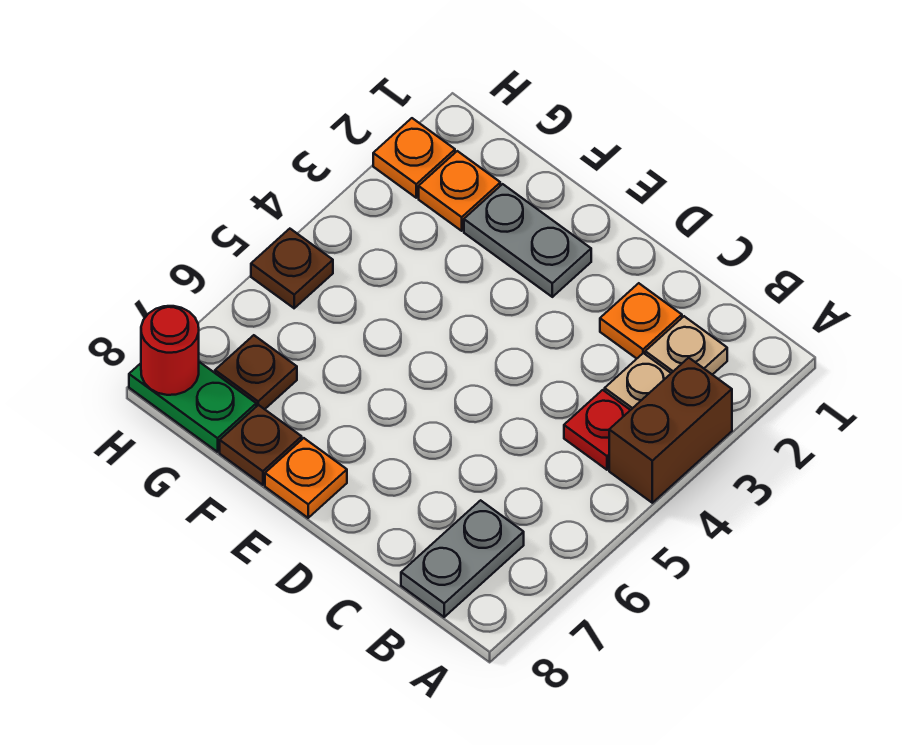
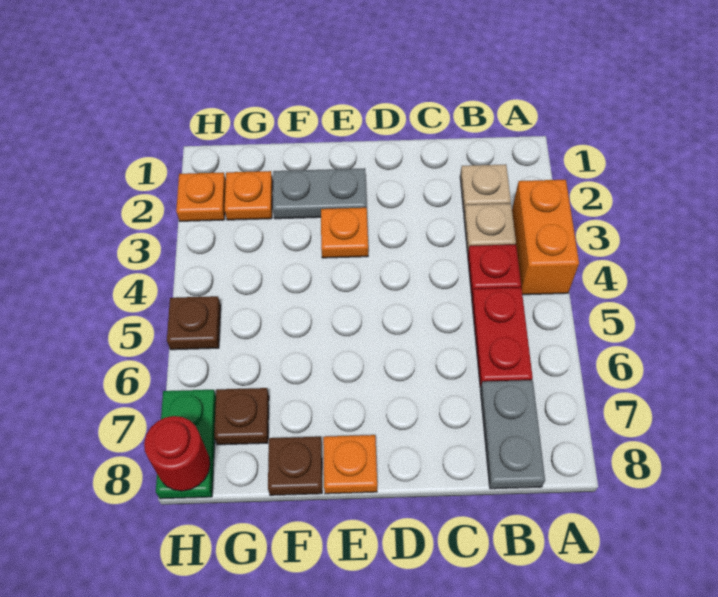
brown brick A3:A4 level 1 -> orange brick A3:A4 level 1
none -> red plate B5:B6 level 1
orange plate C2 level 1 -> orange plate E3 level 1
green plate G8:H8 level 1 -> green plate H7:H8 level 1

